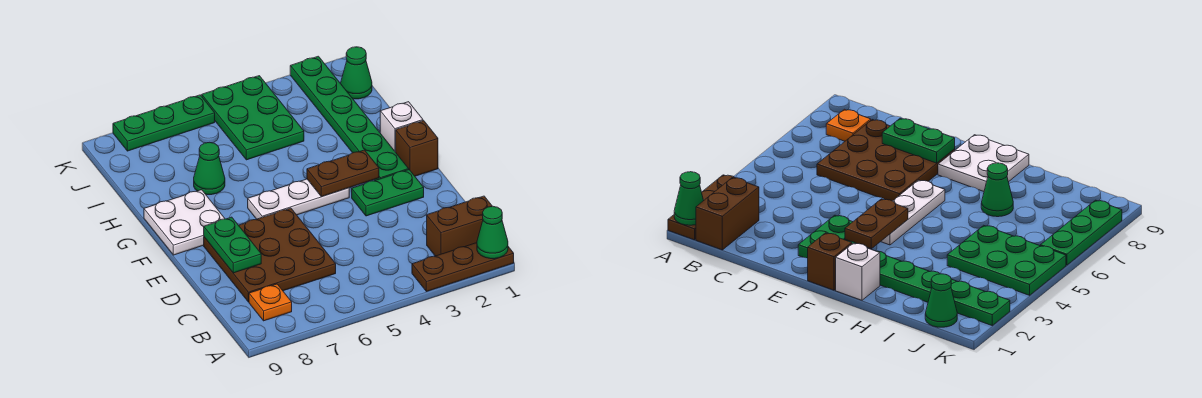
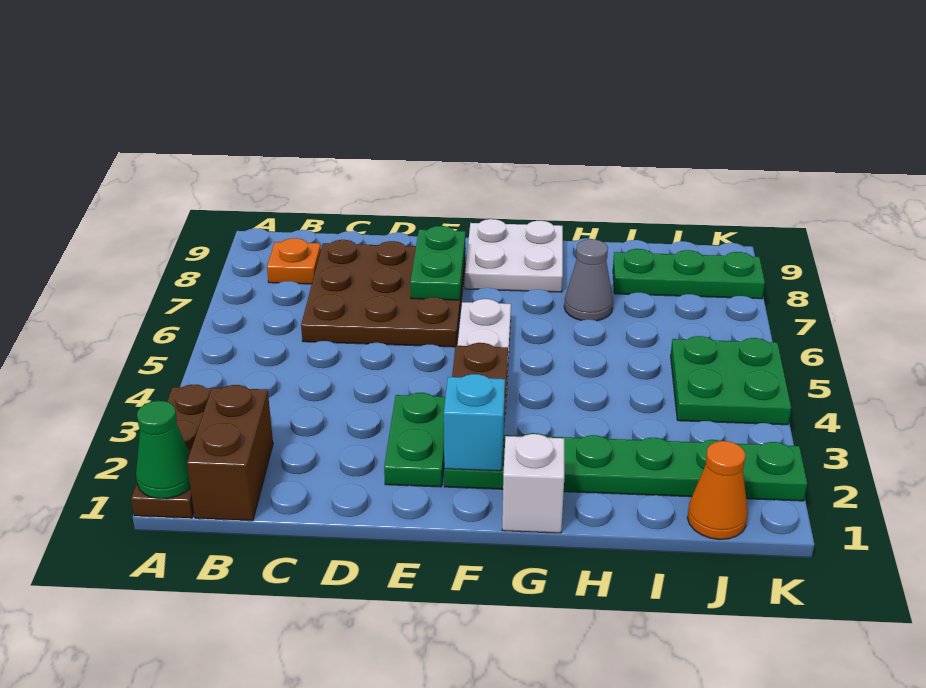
green plate D8:E8 level 2 -> green plate E7:E8 level 2
brown brick F1 level 1 -> none
none -> cyan brick F2 level 2
green cone H7 level 1 -> grey cone H7 level 1
green plate I4:K5 level 1 -> green plate J4:K5 level 1
green cone J1 level 1 -> orange cone J1 level 1
green plate K6:K8 level 1 -> green plate I8:K8 level 1

